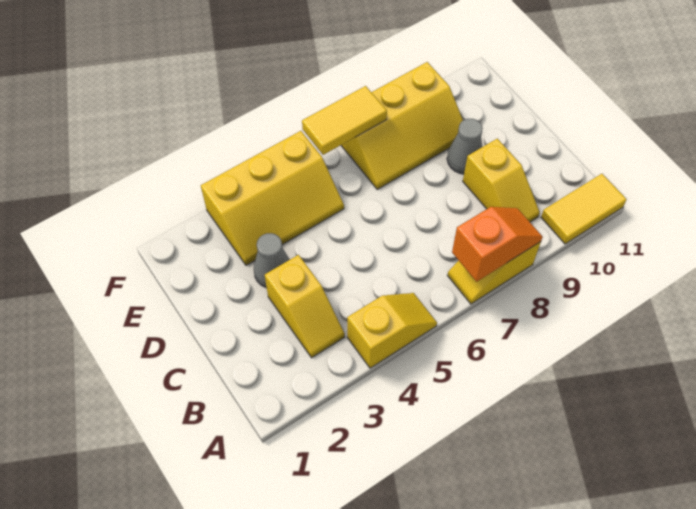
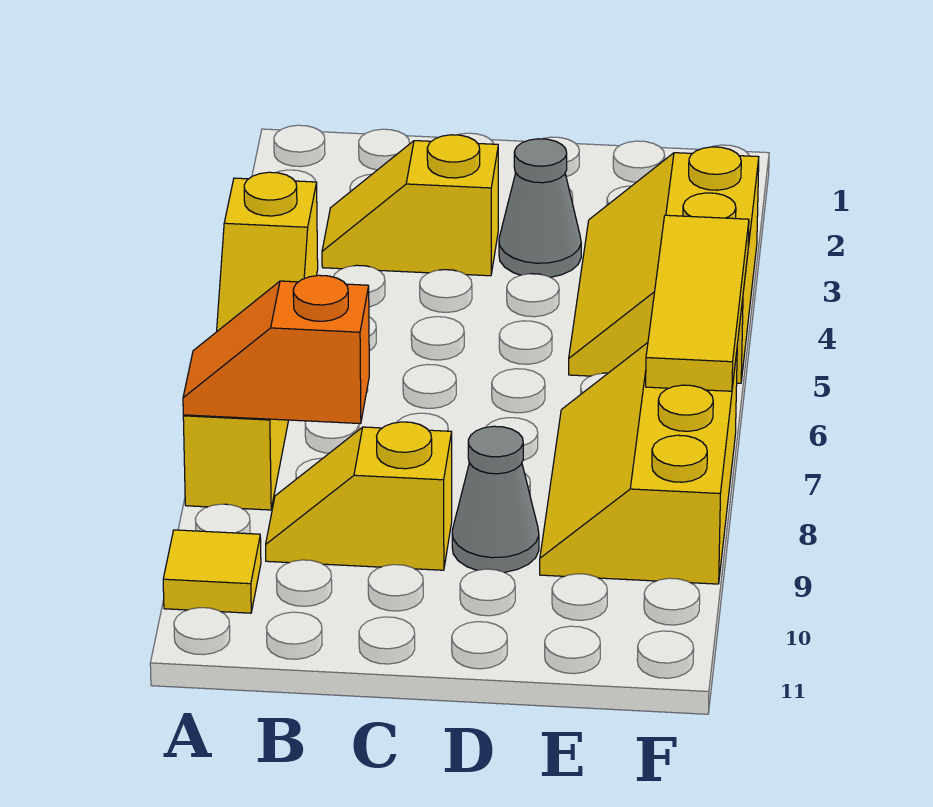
orange slope A7:A8 level 2 top 7 -> orange slope A8:B8 level 2 top B
yellow tile A10:A11 level 1 -> yellow tile A10 level 1
yellow tile F6:F7 level 2 -> yellow tile F5:F7 level 2

